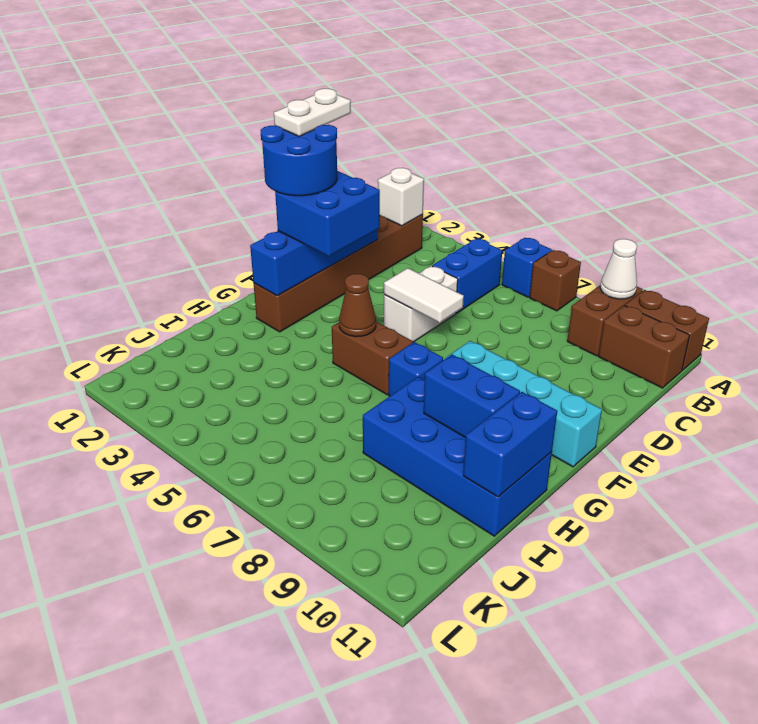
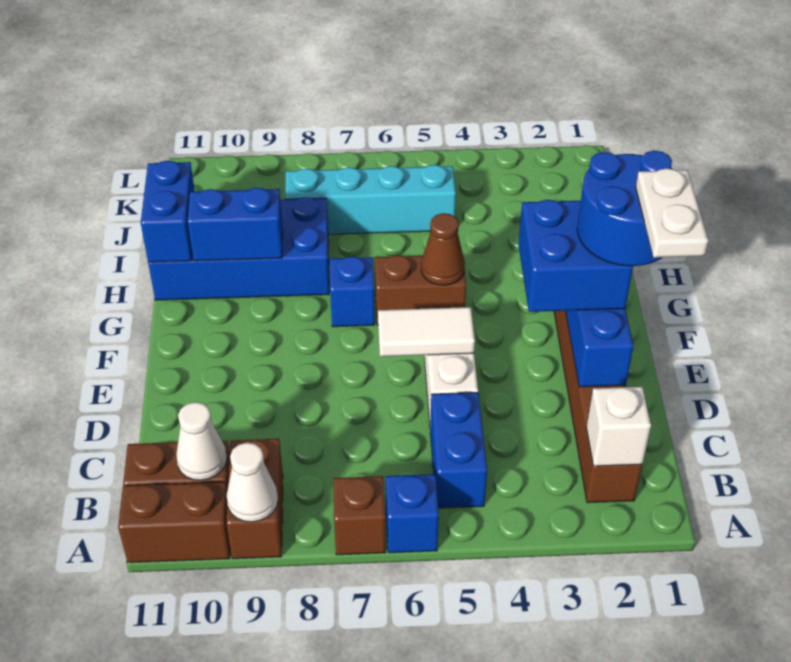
none -> white cone B10 level 2
cyan brick F8:F11 level 1 -> cyan brick J5:J8 level 1

